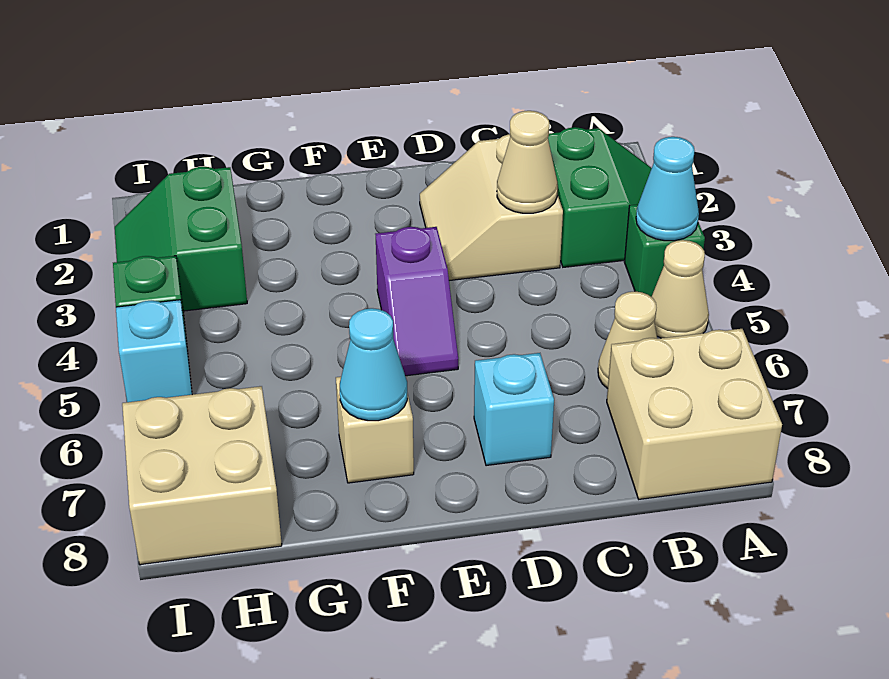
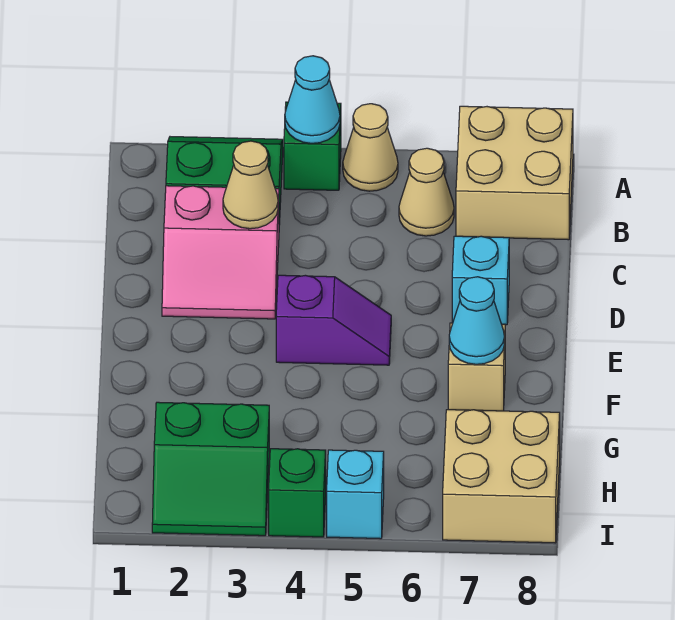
tan slope C2:D3 level 1 top C -> pink slope C2:D3 level 1 top C

